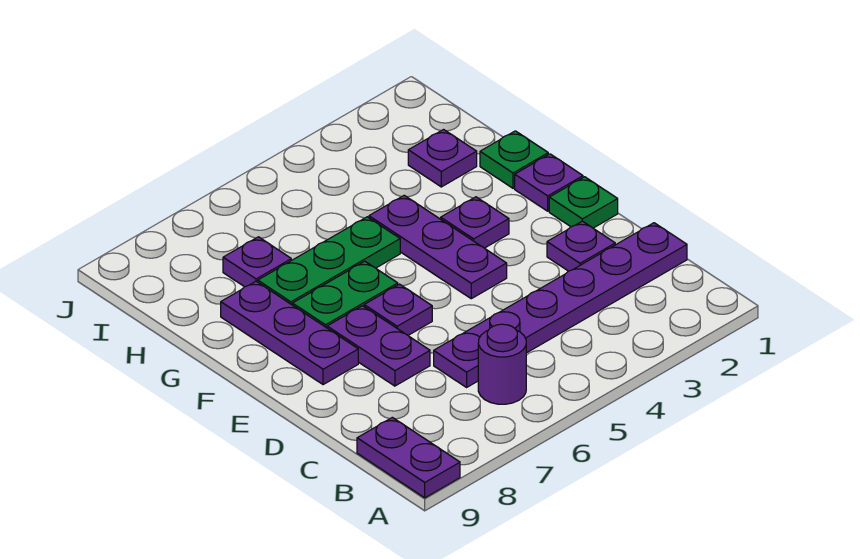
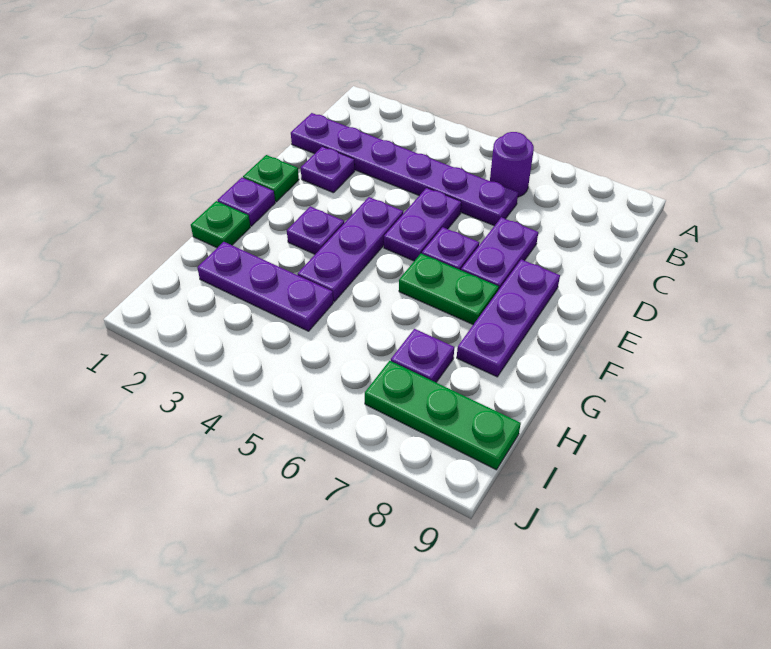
purple plate A9:B9 level 1 -> purple plate D5:E5 level 1
green plate G5:G7 level 1 -> green plate I7:I9 level 1
purple plate H2 level 1 -> purple plate H2:H4 level 1

